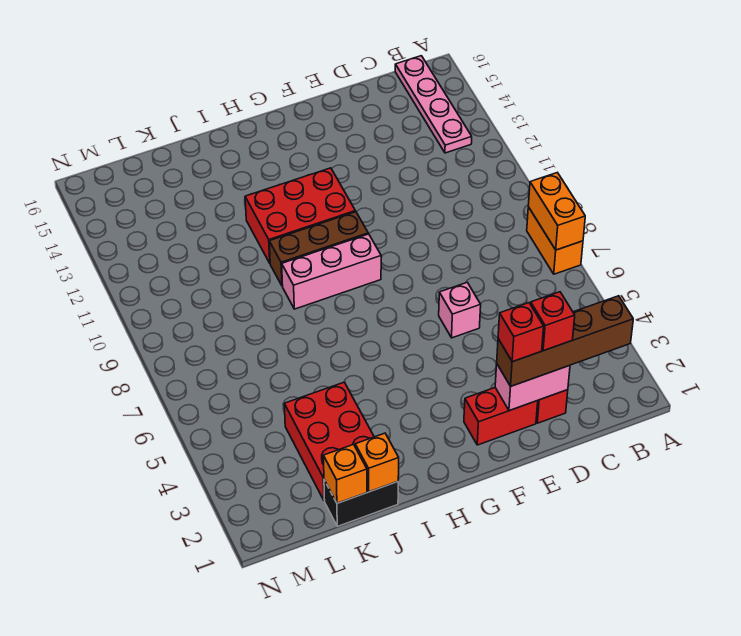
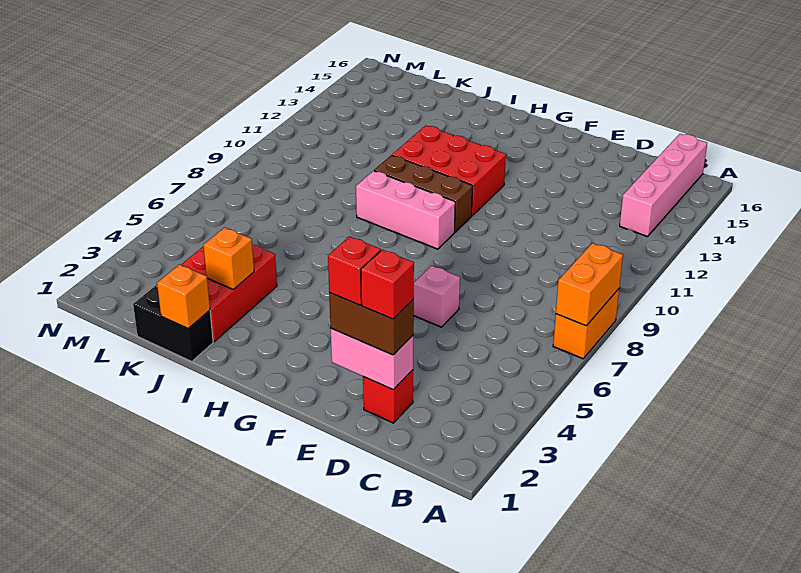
brown brick B2:E2 level 3 -> brown brick D2:E2 level 3
pink plate B13:B16 level 1 -> pink brick B13:B16 level 1
red brick E2:F2 level 1 -> none
orange brick K1 level 2 -> orange brick J3 level 2

